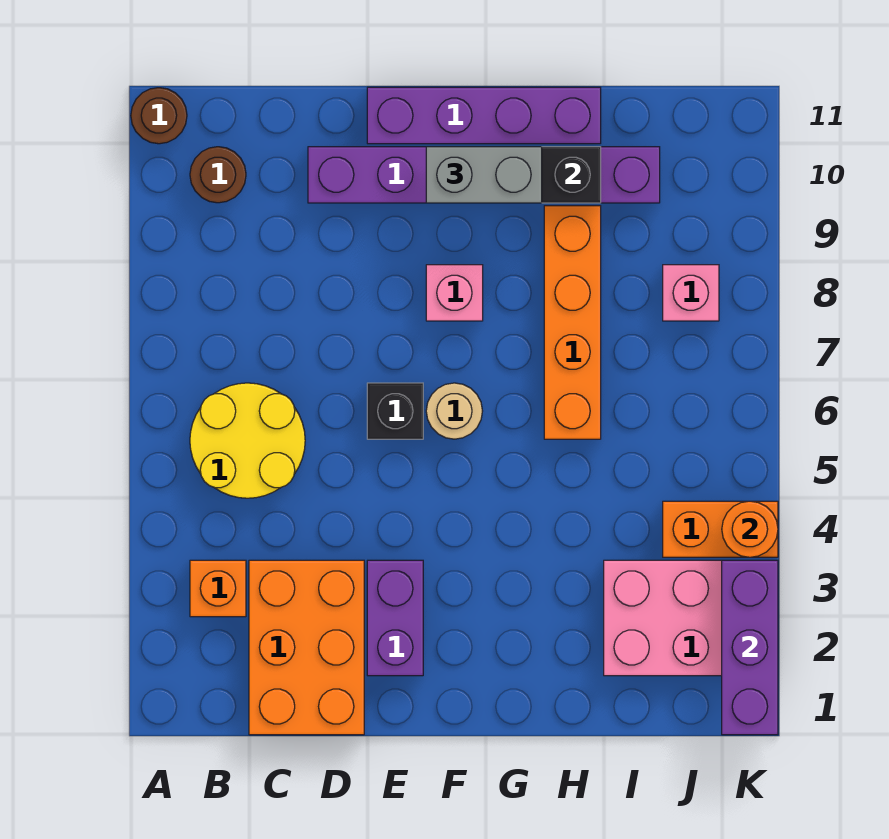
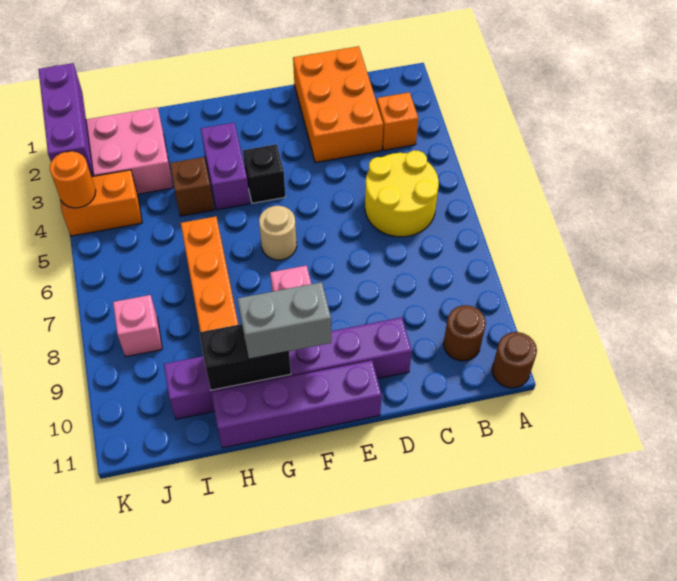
purple brick E2:E3 level 1 -> purple brick G3:G4 level 1
black brick E6 level 1 -> black brick F4 level 1
none -> brown brick H4 level 1

